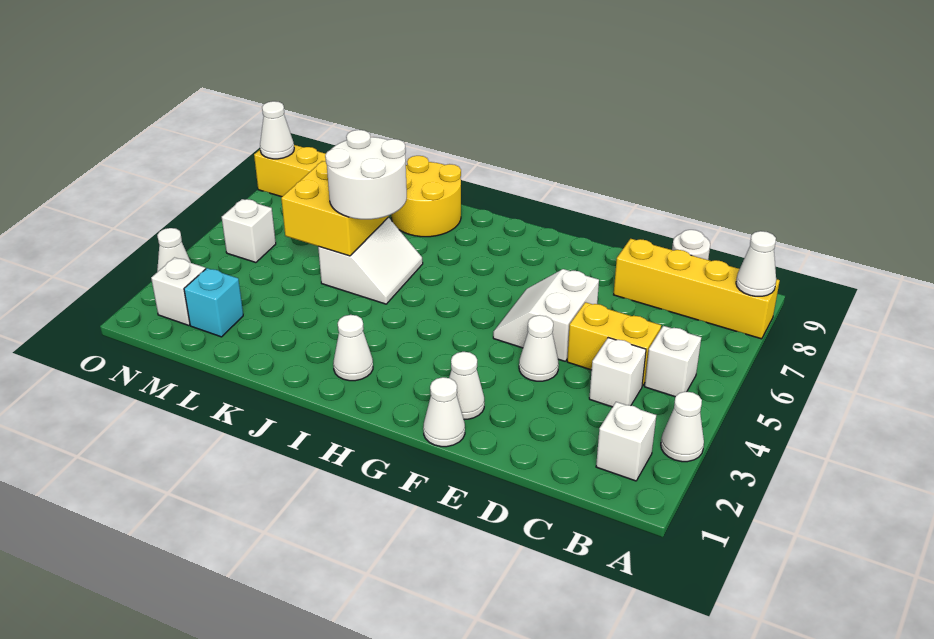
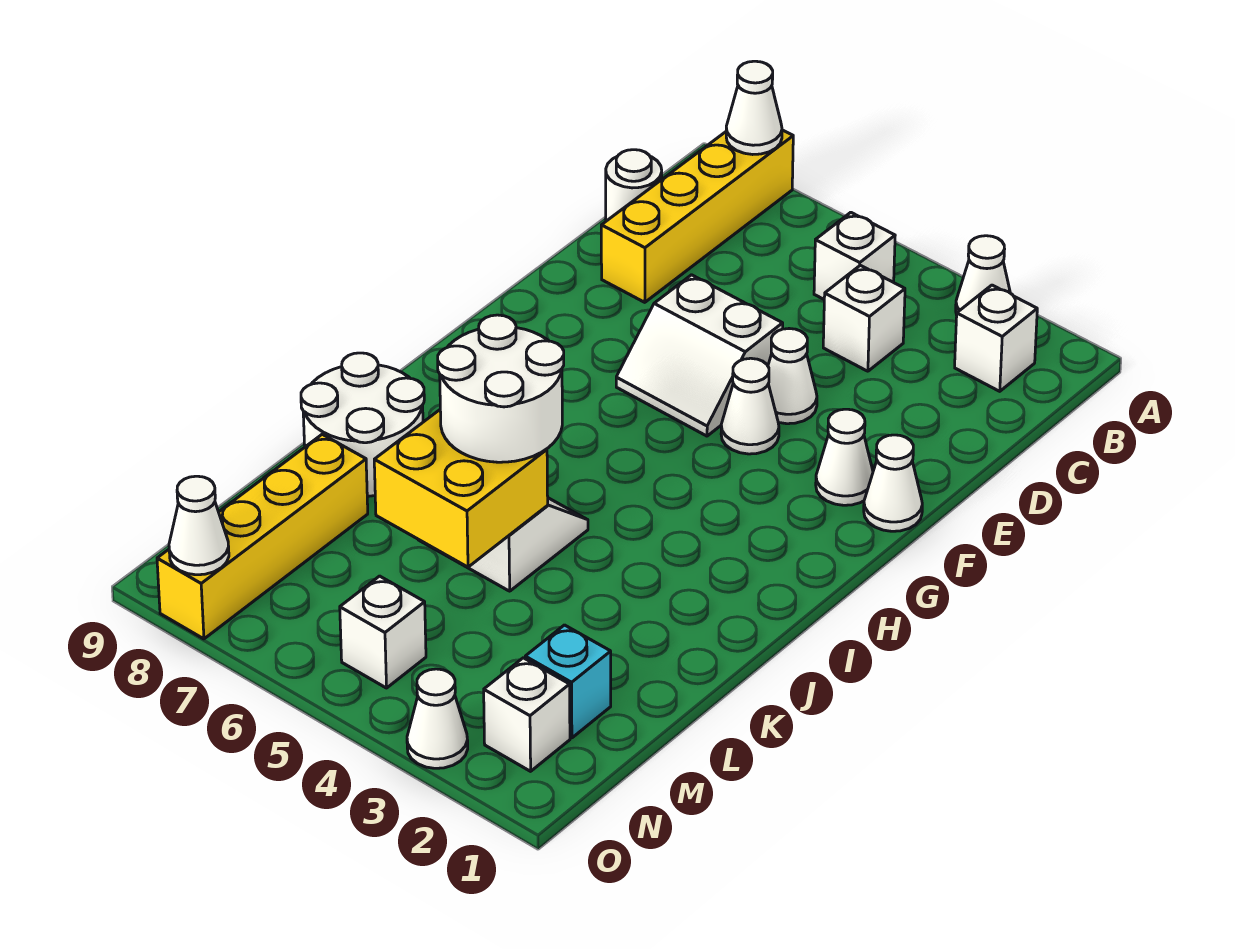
yellow brick C5:D5 level 1 -> none
white cone I2 level 1 -> white cone F4 level 1
yellow round brick J8:K9 level 1 -> white round brick J8:K9 level 1

